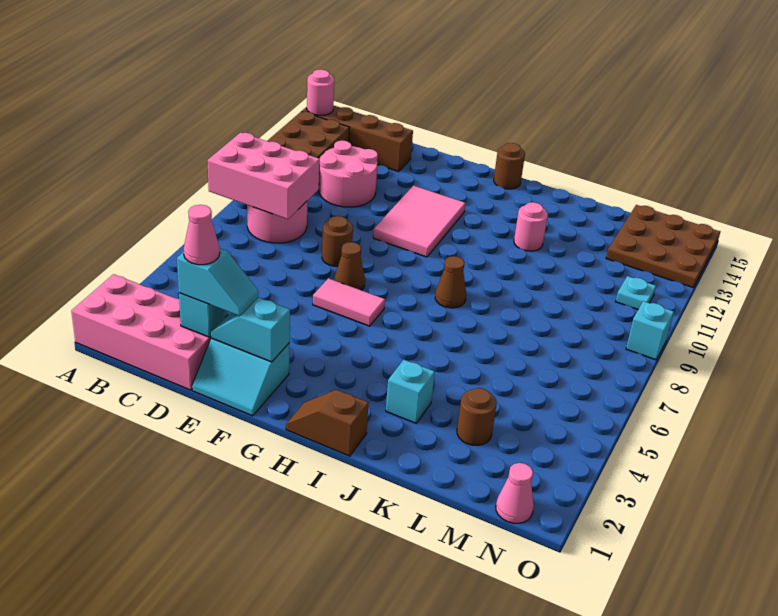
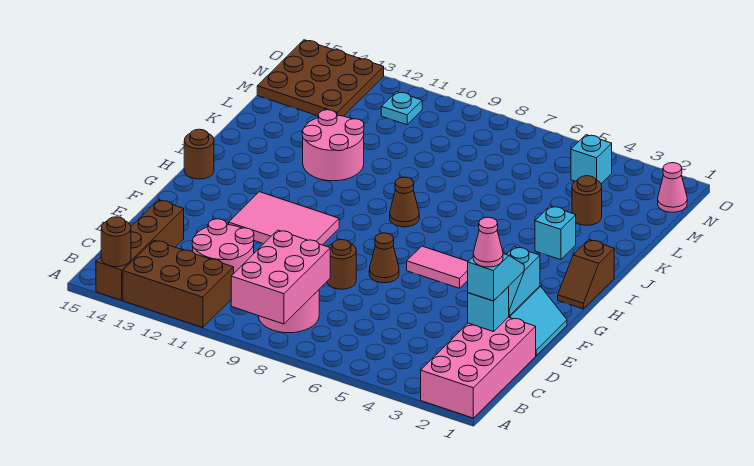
pink round brick A14 level 2 -> brown round brick A14 level 2
pink tile F6:G6 level 1 -> pink tile G5:G6 level 1
pink round brick J12 level 1 -> pink round brick J11:K12 level 1
cyan brick O9 level 1 -> cyan brick N4 level 1

